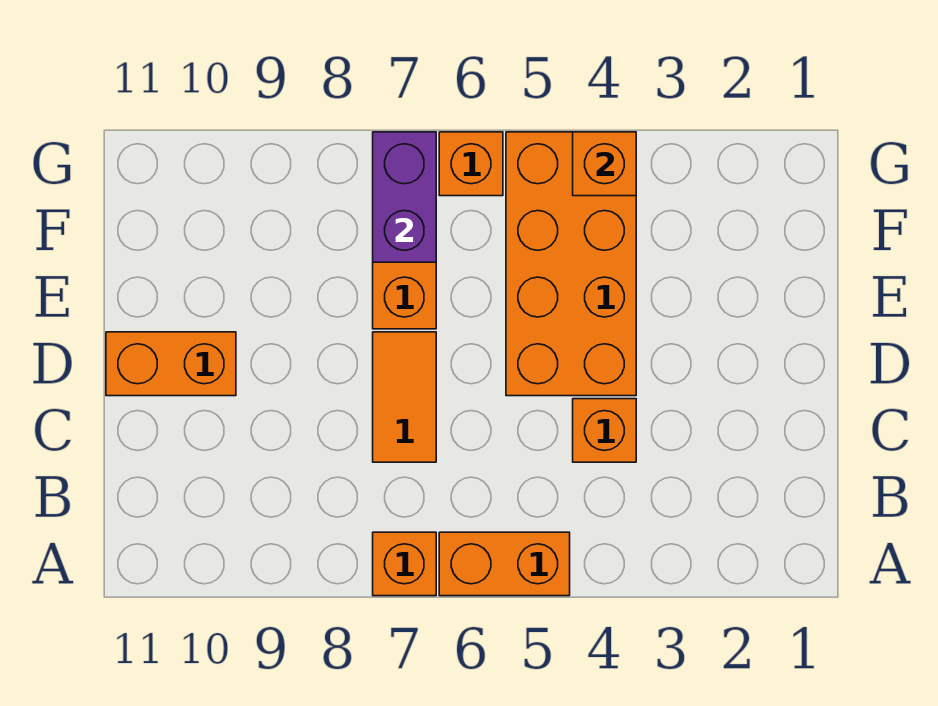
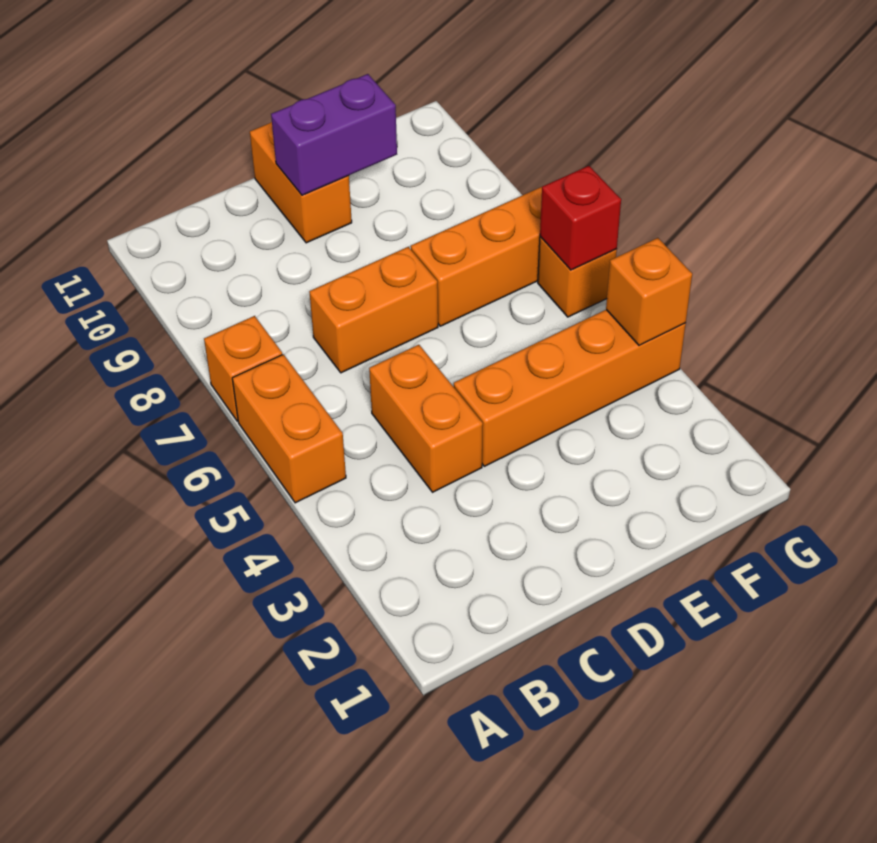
orange brick C4 level 1 -> orange brick C4:C5 level 1
orange tile C7:D7 level 1 -> orange brick C7:D7 level 1
orange brick D4:G5 level 1 -> orange brick D4:G4 level 1
purple brick F7:G7 level 2 -> purple brick D10:E10 level 2
none -> red brick G6 level 2

